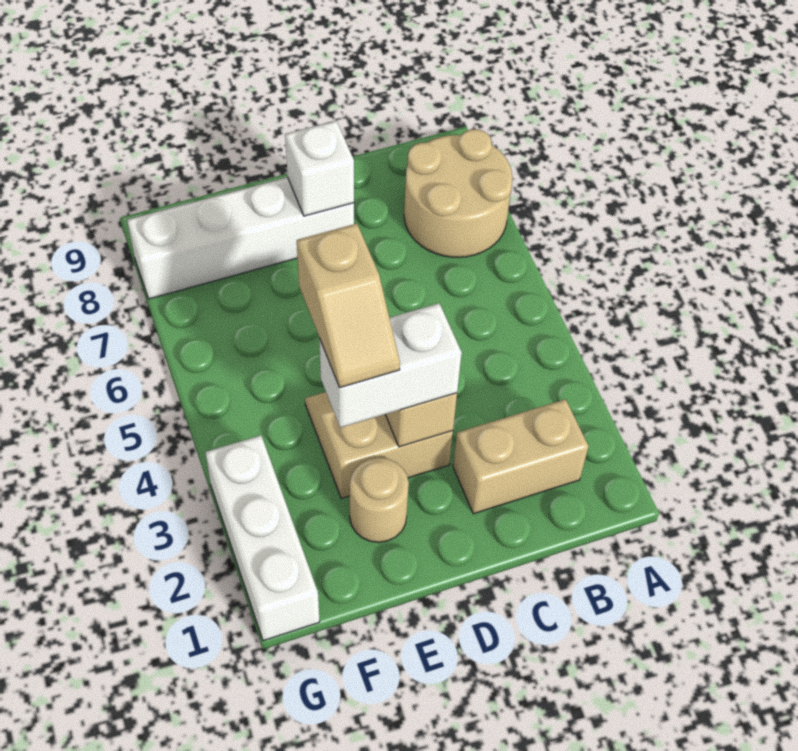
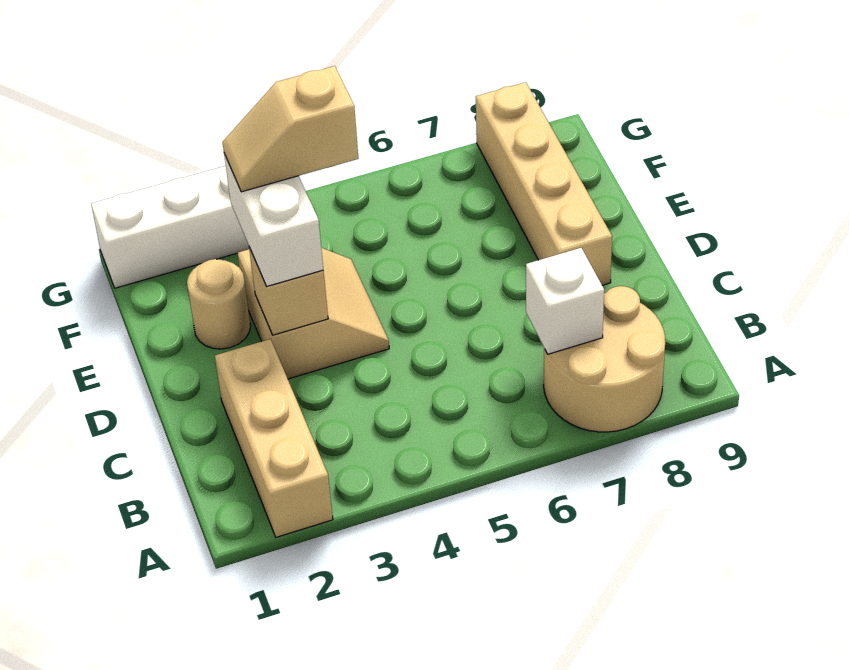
tan brick B2:C2 level 1 -> tan brick A2:C2 level 1
white brick D8:G8 level 1 -> tan brick D8:G8 level 1
white brick D8 level 2 -> white brick B7 level 2

